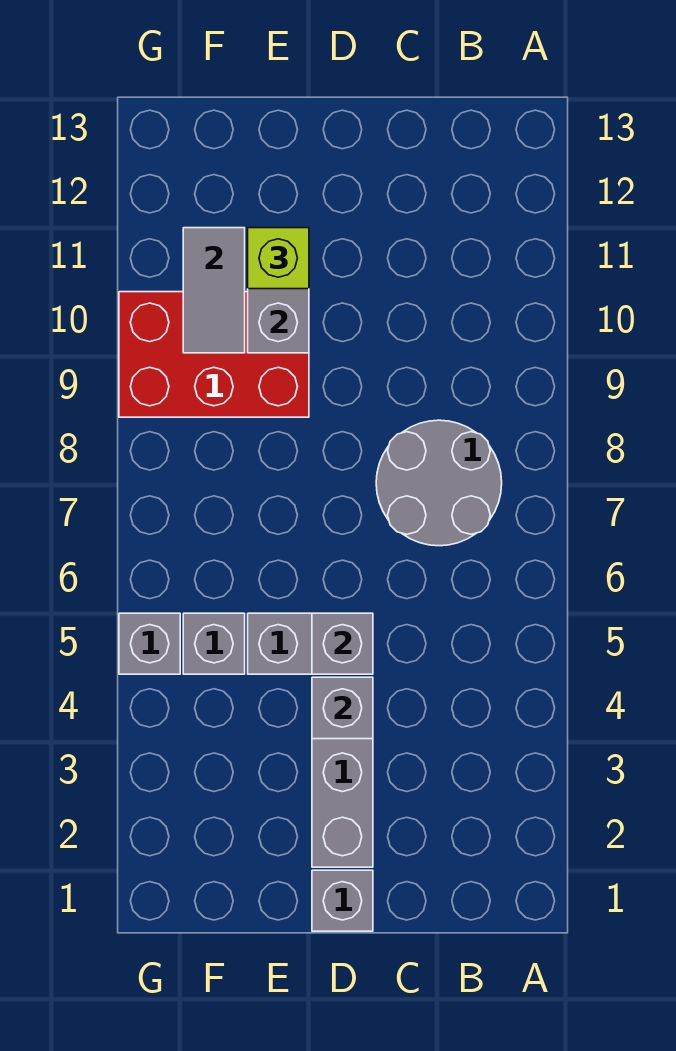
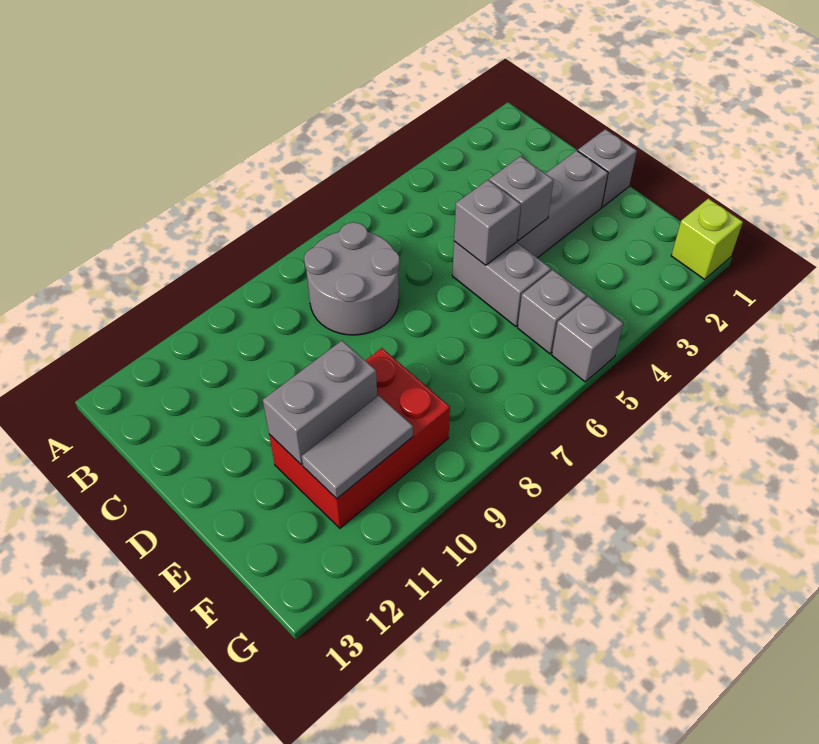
red brick E9:G10 level 1 -> red brick E9:F11 level 1
lime brick E11 level 3 -> lime brick G1 level 1

